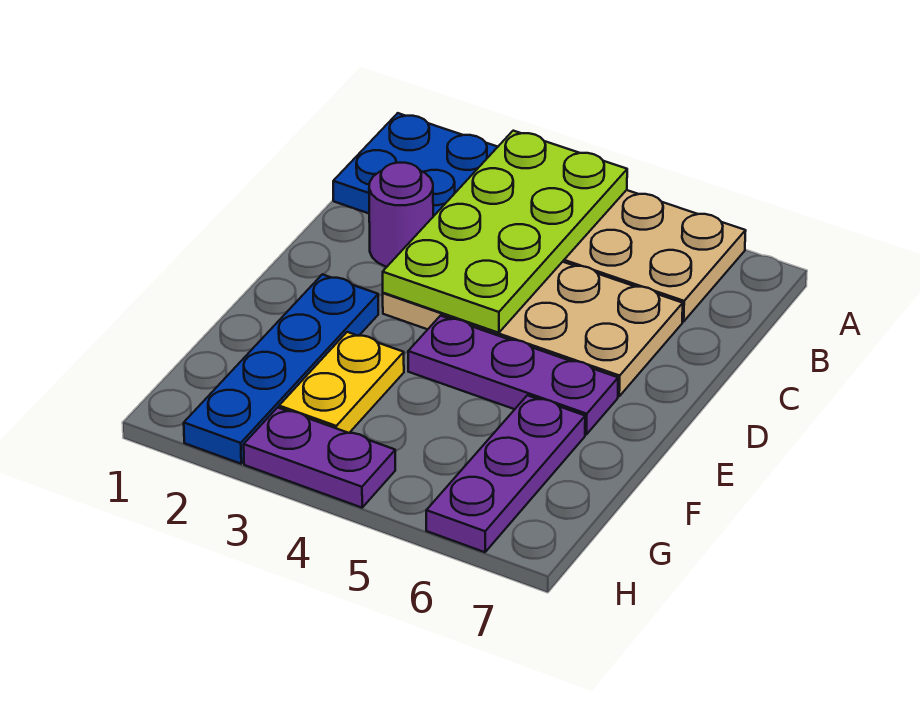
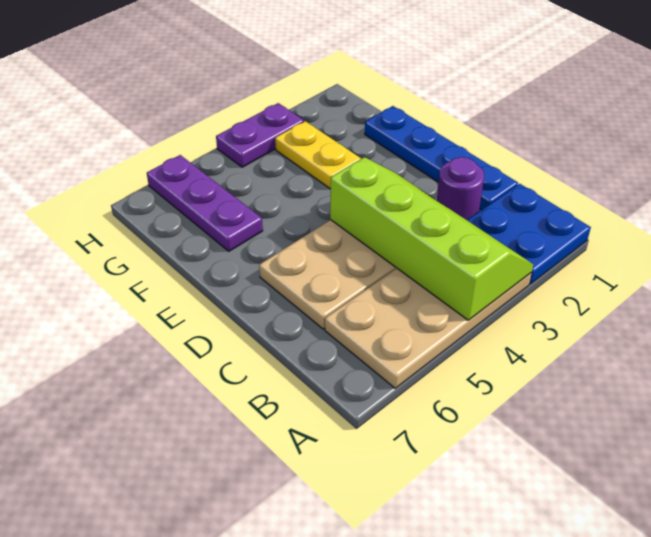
lime plate A3:D4 level 2 -> lime slope A3:D4 level 2 top 4
blue plate E2:H2 level 1 -> blue plate C1:F1 level 1
purple plate E4:E6 level 1 -> none

